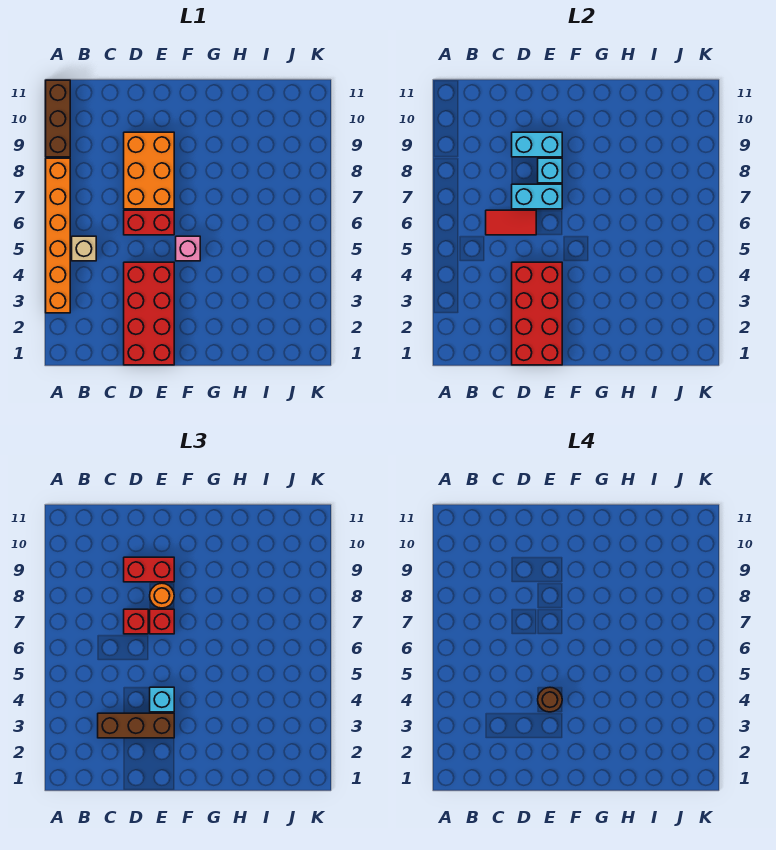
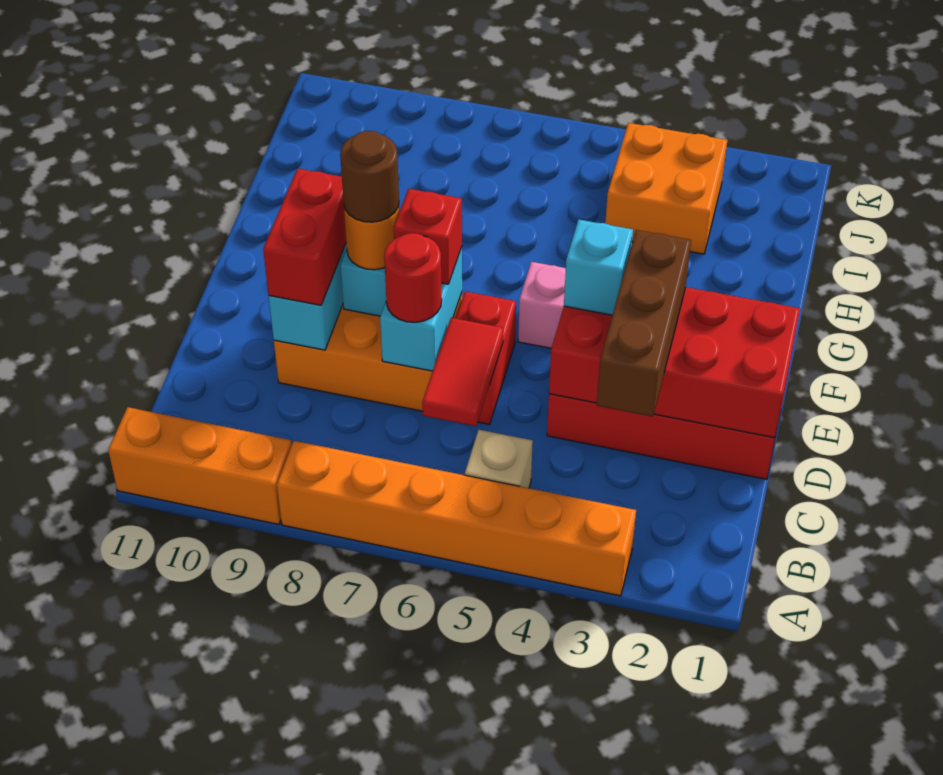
brown brick A9:A11 level 1 -> orange brick A9:A11 level 1
red brick D7 level 3 -> red round brick D7 level 3
brown round brick E4 level 4 -> brown round brick E8 level 4
none -> orange brick I3:J4 level 1

